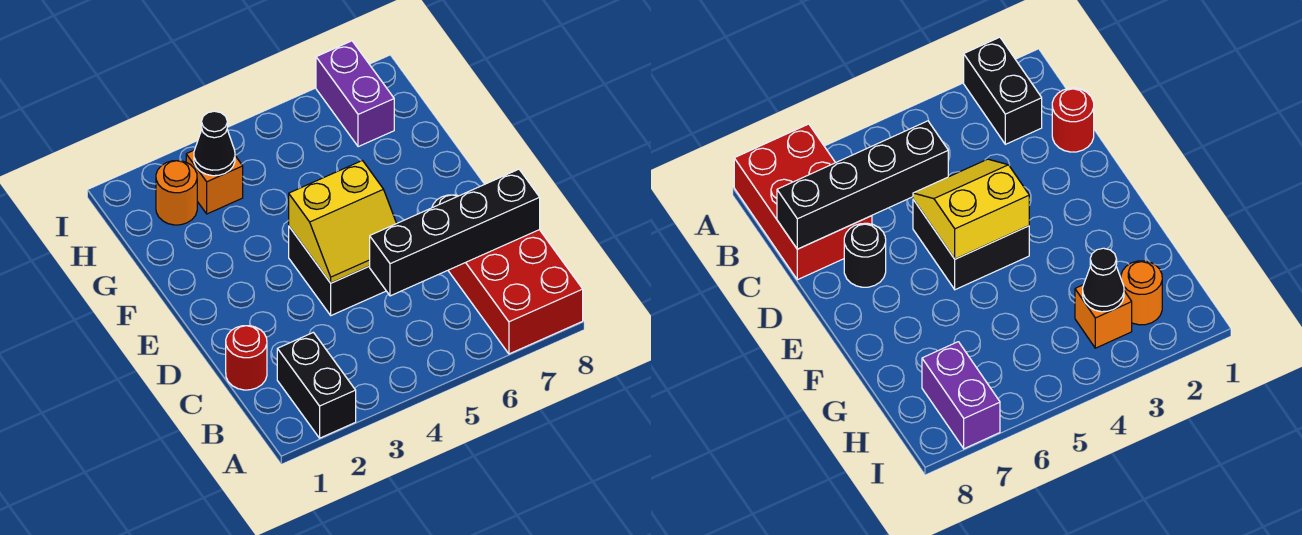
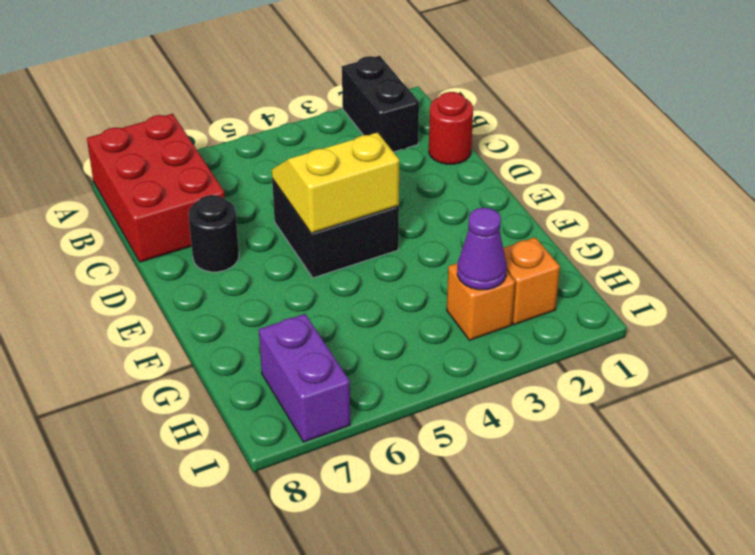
black brick C5:C8 level 2 -> none
orange round brick H2 level 1 -> orange brick H2 level 1
black cone H3 level 2 -> purple cone H3 level 2

